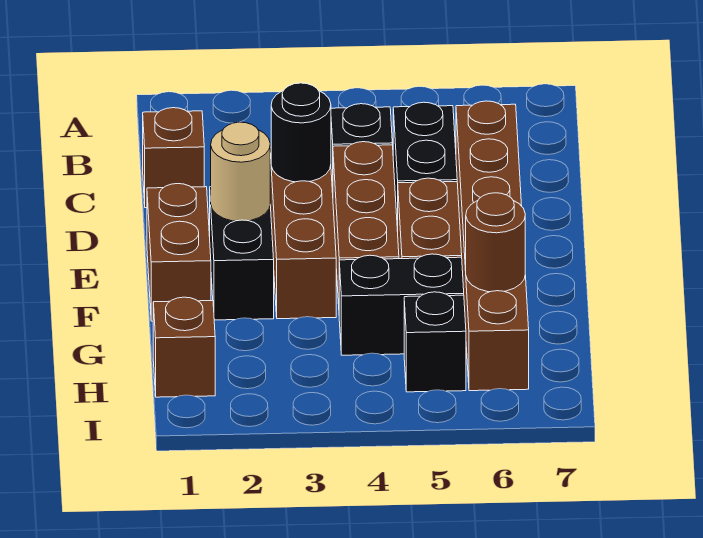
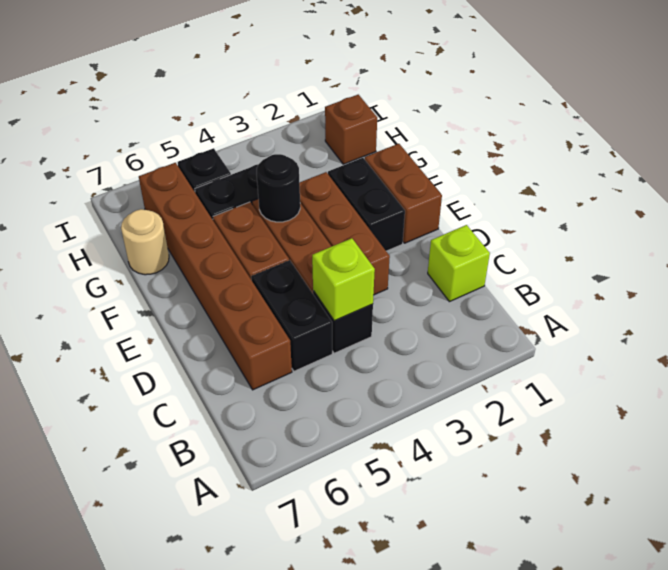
brown brick C1 level 1 -> lime brick C1 level 1
none -> lime brick C4 level 2
black round brick D3 level 2 -> black round brick F4 level 2
tan round brick E2 level 2 -> tan round brick G7 level 1
brown round brick G6 level 2 -> none

